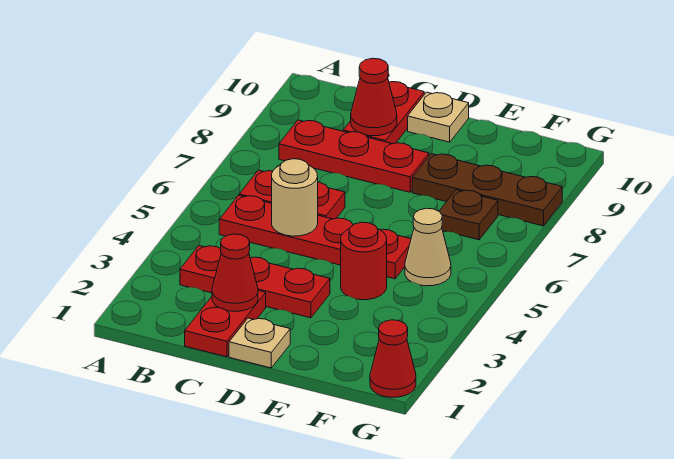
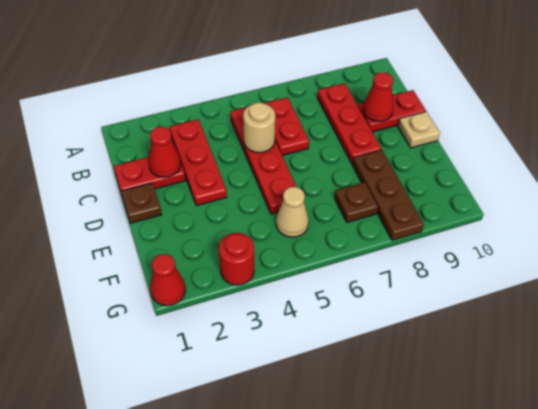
tan plate D1 level 1 -> brown plate D1 level 1
red round brick E4 level 1 -> red round brick G3 level 1

